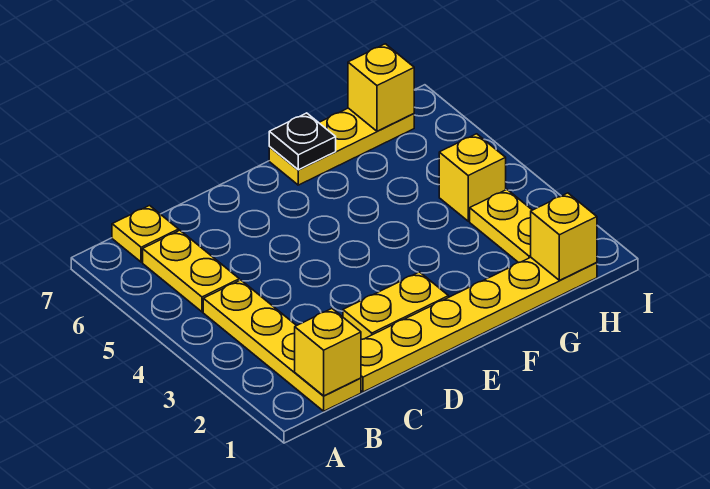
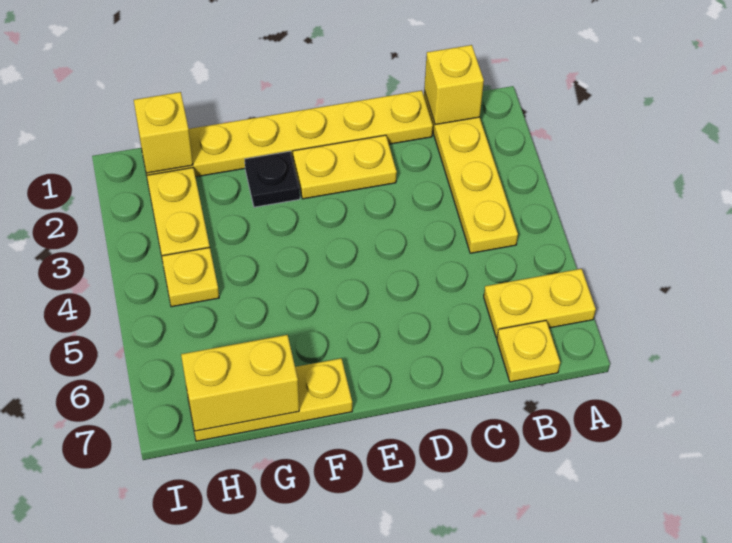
yellow plate B5:B6 level 1 -> yellow plate A6:B6 level 1
black plate F7 level 2 -> black plate F2 level 1
yellow brick H4 level 1 -> yellow plate H4 level 1
yellow brick H7 level 2 -> yellow brick G7:H7 level 2

